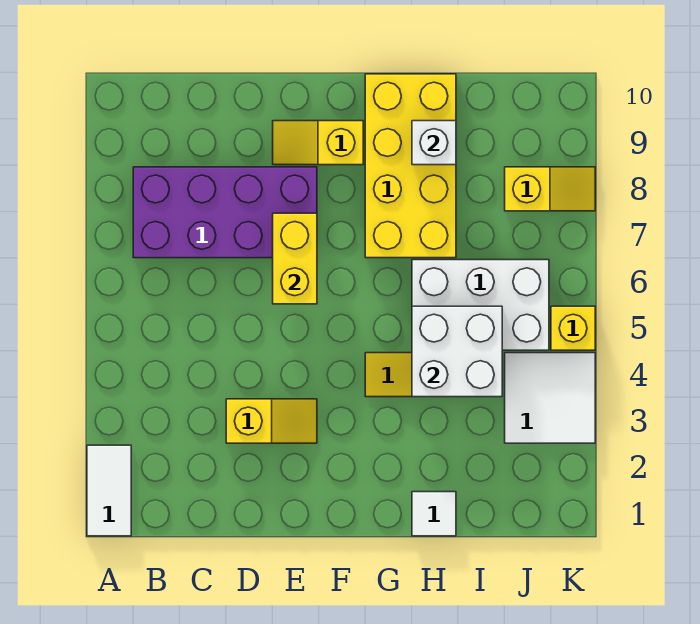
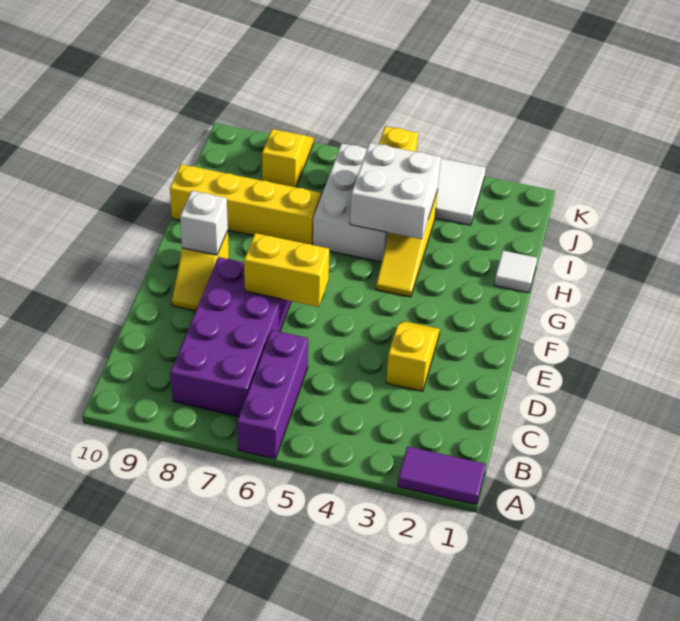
white tile A1:A2 level 1 -> purple tile A1:A2 level 1
none -> purple brick A6:C6 level 1
yellow brick G7:H10 level 1 -> yellow brick H7:H10 level 1
white brick H9 level 2 -> white brick F9 level 2

